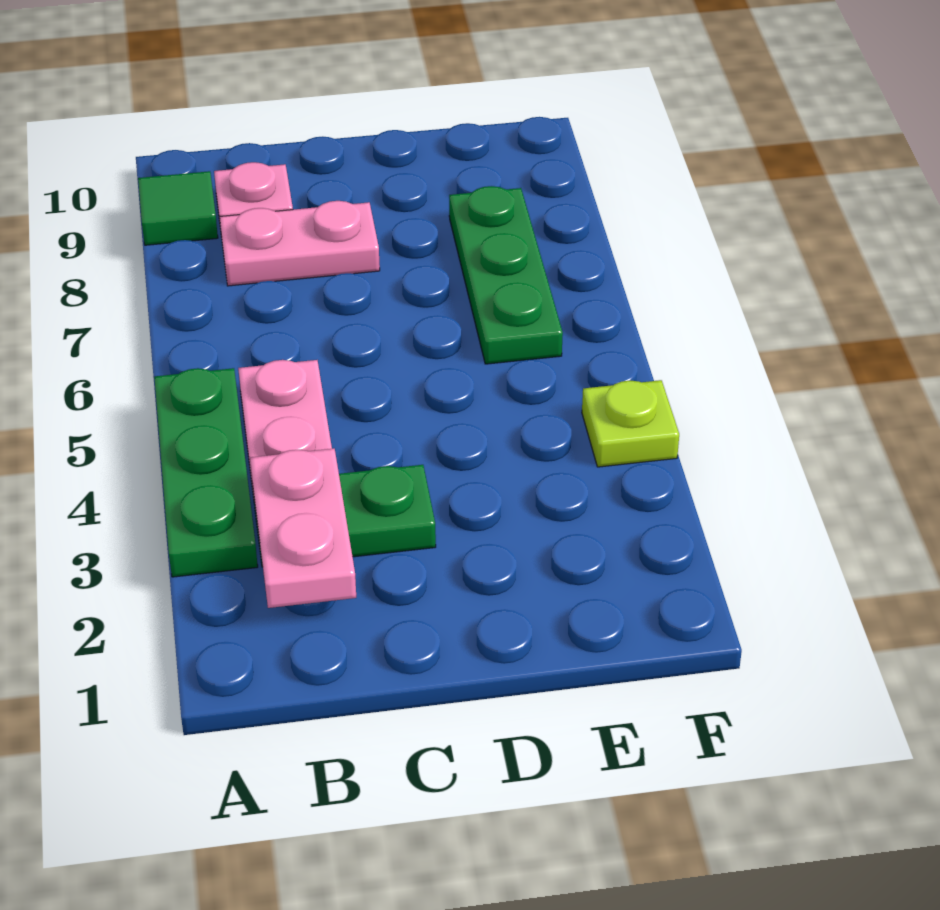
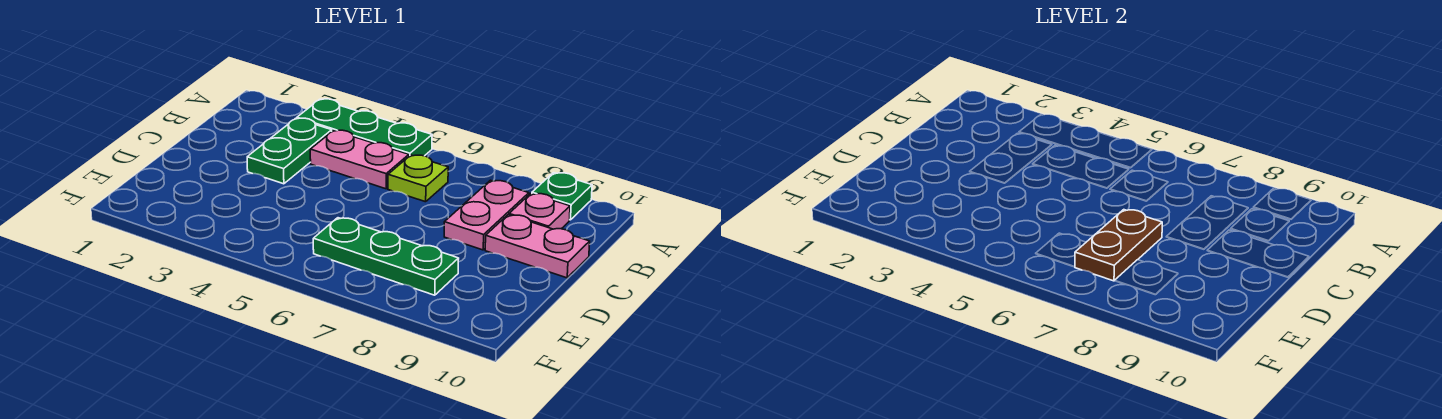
green tile A9 level 1 -> green plate A9 level 1
pink plate B2:B3 level 2 -> pink plate C9:C10 level 1
none -> brown plate D7:E7 level 2
lime plate F4 level 1 -> lime plate B6 level 1

